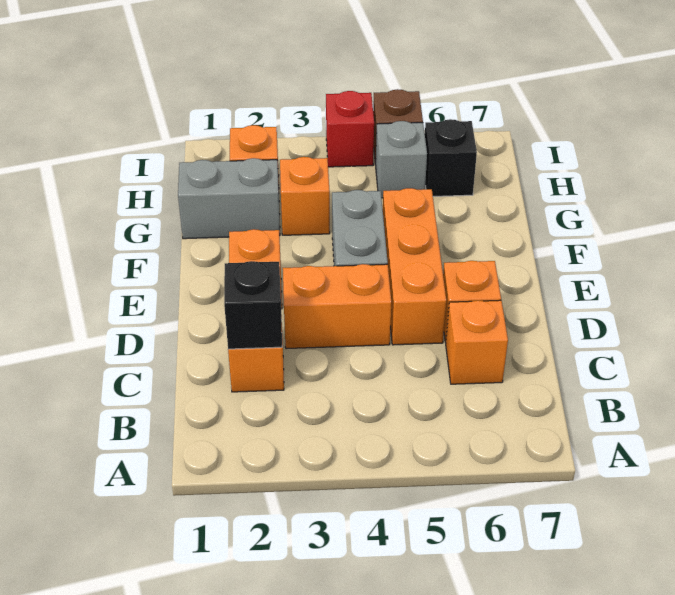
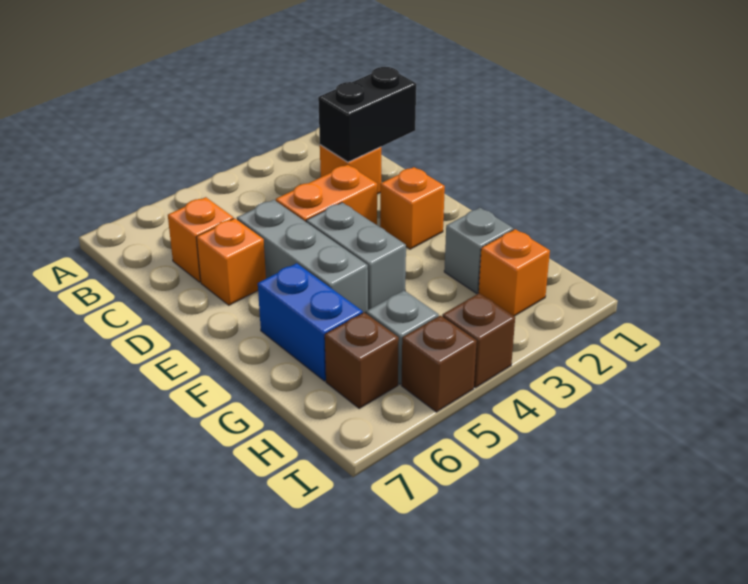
black brick C2 level 2 -> black brick C1:C2 level 2
orange brick D5:F5 level 1 -> grey brick D5:F5 level 1
none -> blue brick F6:G6 level 1
grey brick G1:G2 level 1 -> grey brick G2 level 1
orange brick G3 level 1 -> none
black brick H6 level 1 -> brown brick H6 level 1
red brick I4 level 1 -> brown brick I4 level 1

